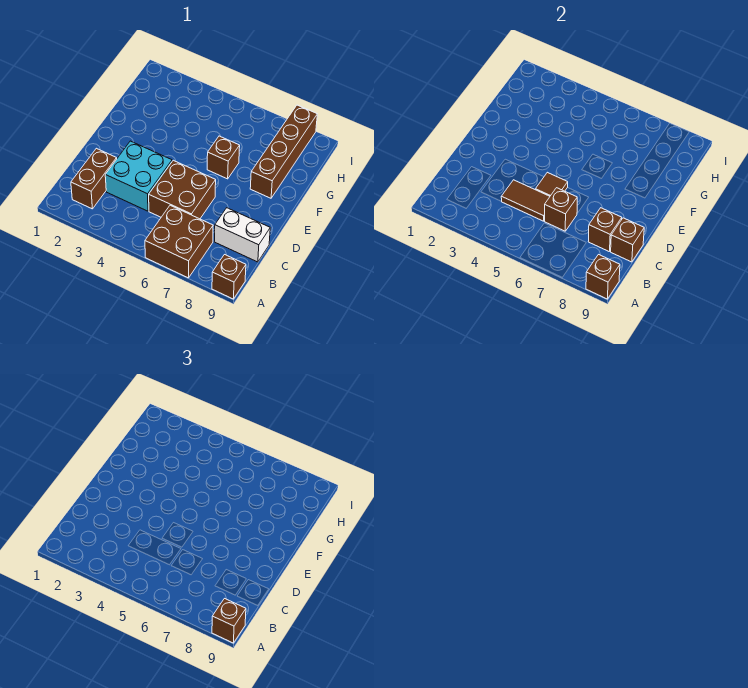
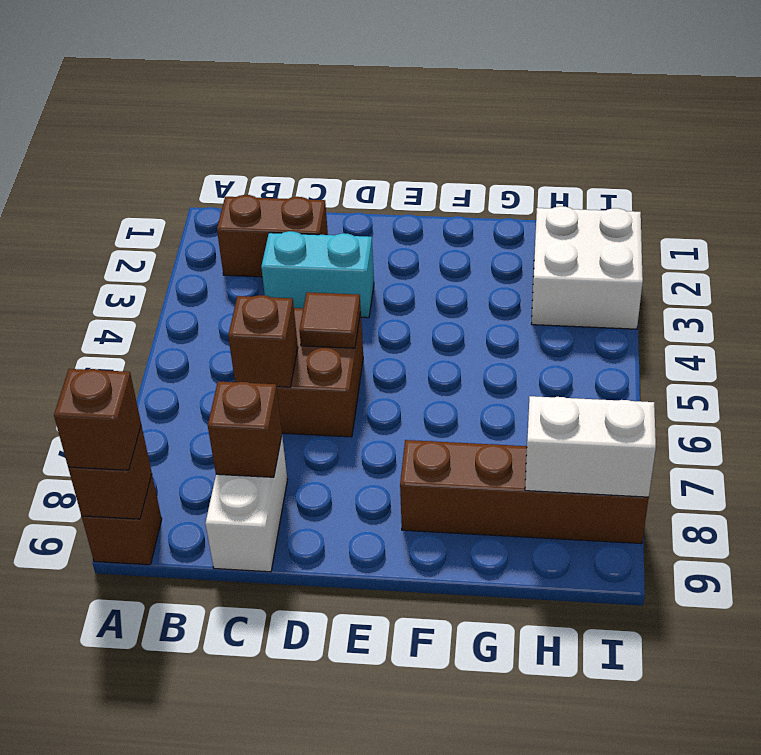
brown brick A6:B7 level 1 -> none
cyan brick C3:D4 level 1 -> cyan brick C3:D3 level 1
brown tile C4:C5 level 2 -> none
brown brick C9 level 2 -> none
brown brick F6 level 1 -> none
none -> white brick H2:I3 level 1
none -> white brick H8:I8 level 2

